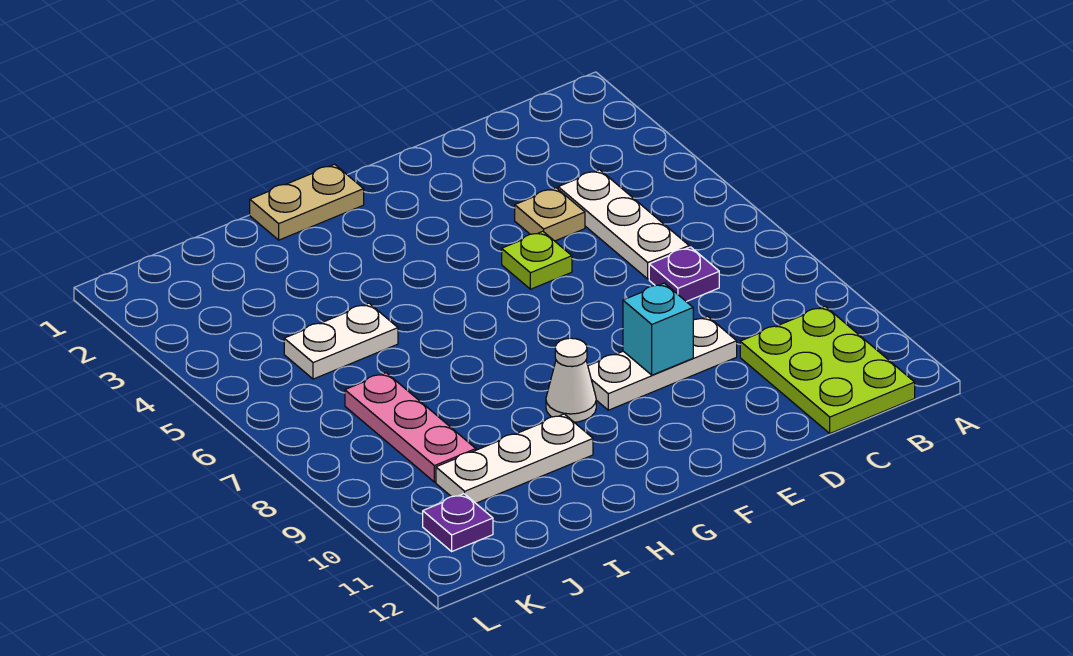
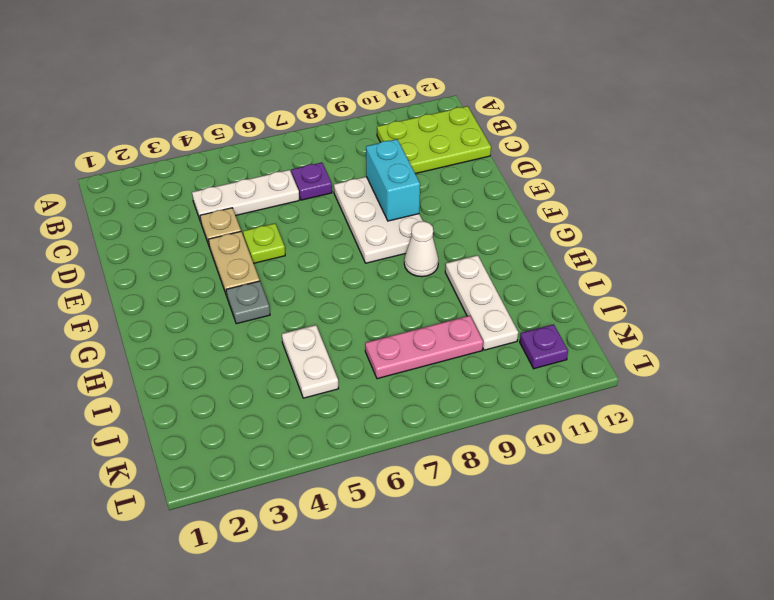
white plate D9:F9 level 1 -> white plate D8:F9 level 1
cyan brick E9 level 2 -> cyan brick D9:E9 level 2
tan plate G1:H1 level 1 -> tan plate E4:F4 level 1
none -> grey plate G4 level 1

